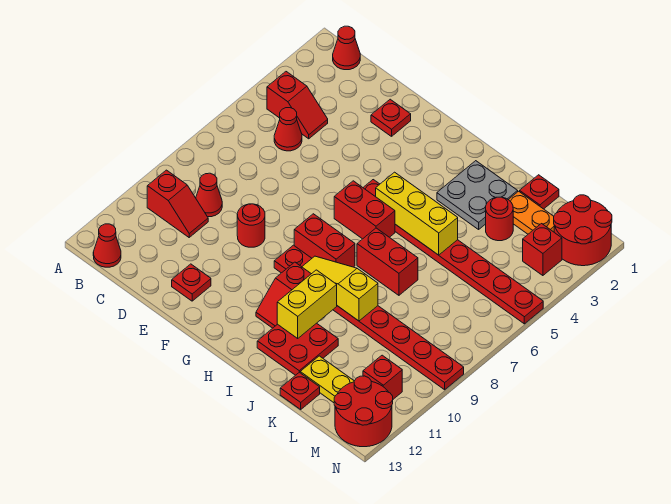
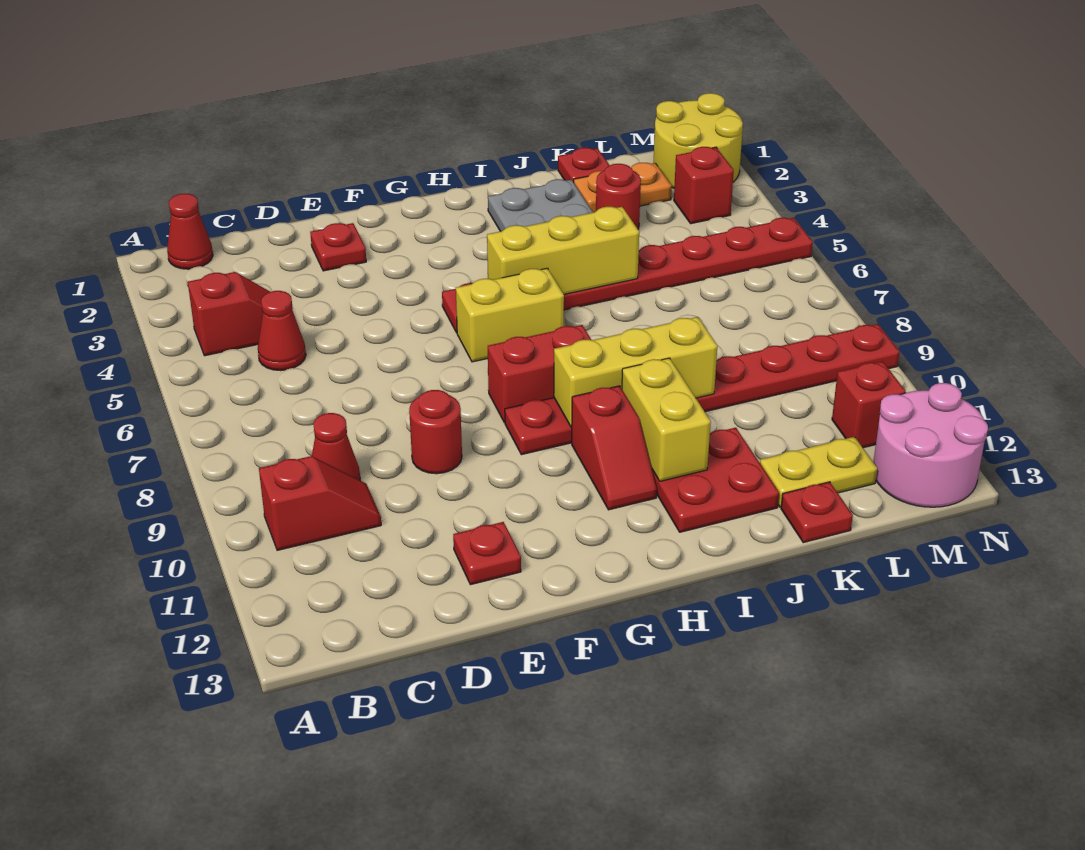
red cone B13 level 1 -> none
red brick G6:H6 level 1 -> yellow brick G6:H6 level 1
yellow slope H9:J9 level 2 top J -> yellow brick H9:J9 level 2
red brick I7:J7 level 1 -> none
red round brick M1:N2 level 1 -> yellow round brick M1:N2 level 1
red round brick M12:N13 level 1 -> pink round brick M12:N13 level 1

